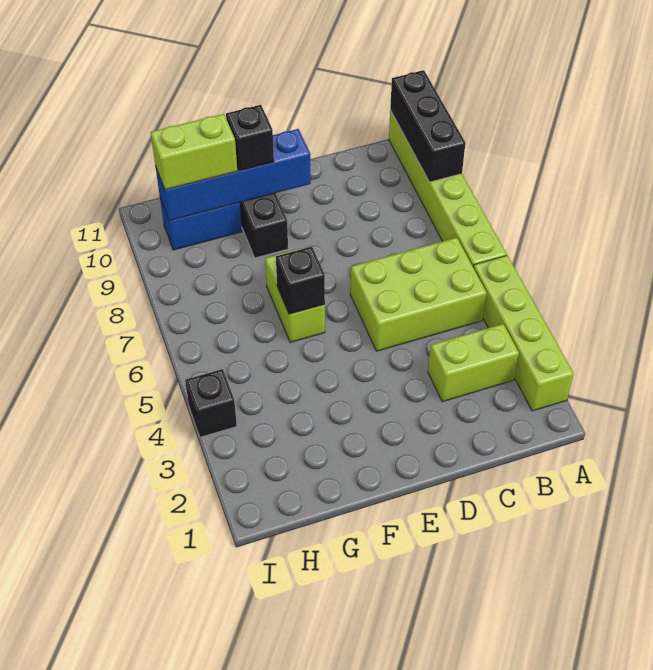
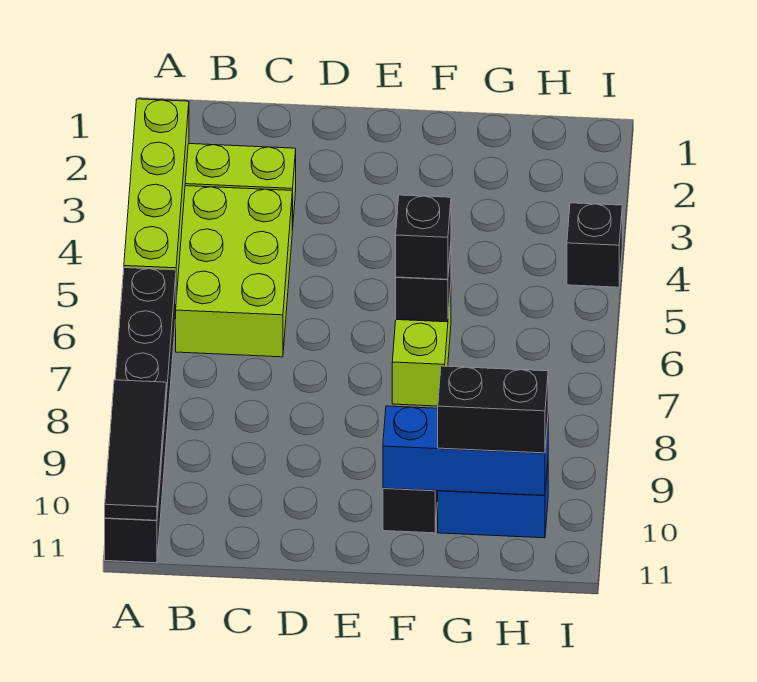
lime brick A6:A11 level 1 -> black brick A6:A11 level 1
black brick A9:A11 level 2 -> black tile A9:A11 level 2
lime brick B5:D6 level 1 -> lime brick B4:C6 level 1
blue brick E10:H10 level 2 -> blue brick F10:H10 level 2
black brick F10 level 3 -> black brick F6 level 3
lime brick G10:H10 level 3 -> black brick G10:H10 level 3

